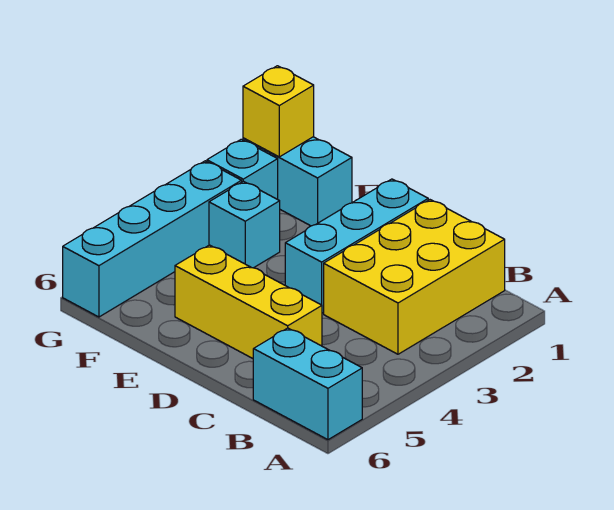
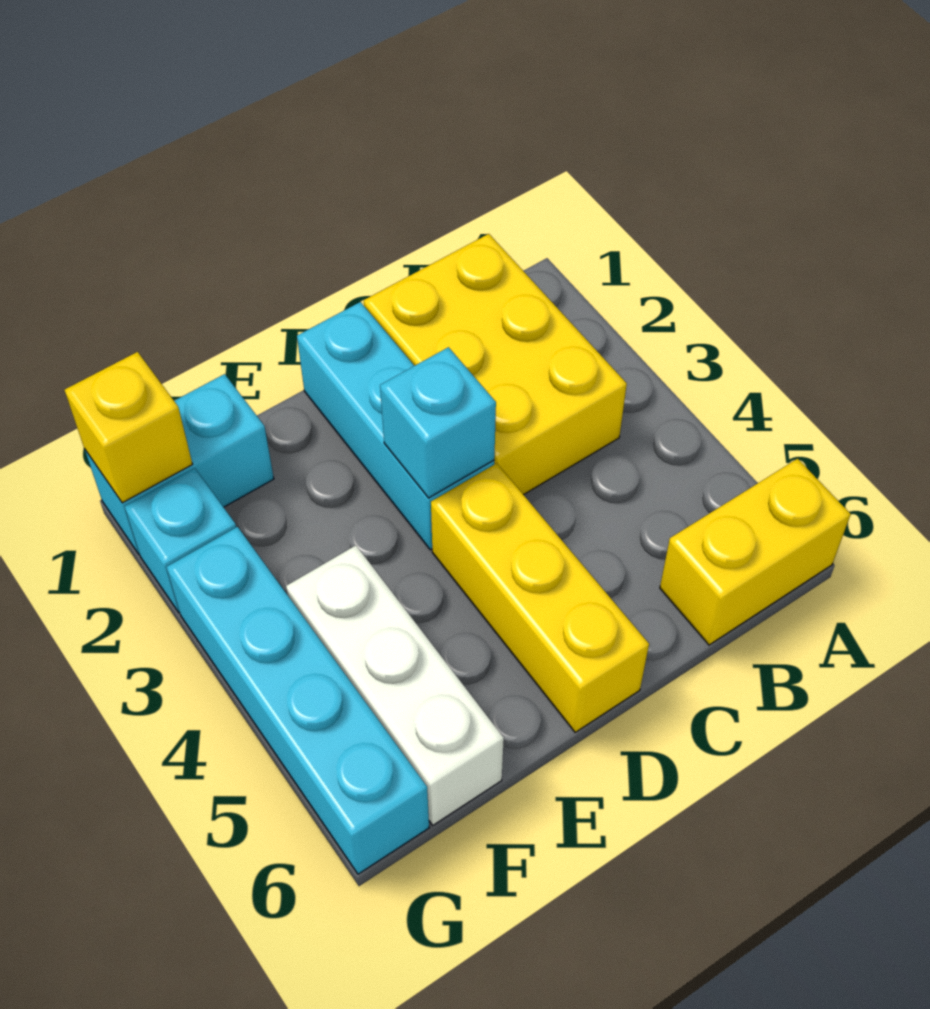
cyan brick A6:B6 level 1 -> yellow brick A6:B6 level 1
yellow brick C5:E5 level 1 -> yellow brick D4:D6 level 1
cyan brick F3 level 1 -> cyan brick D3 level 2
none -> white brick F4:F6 level 1

